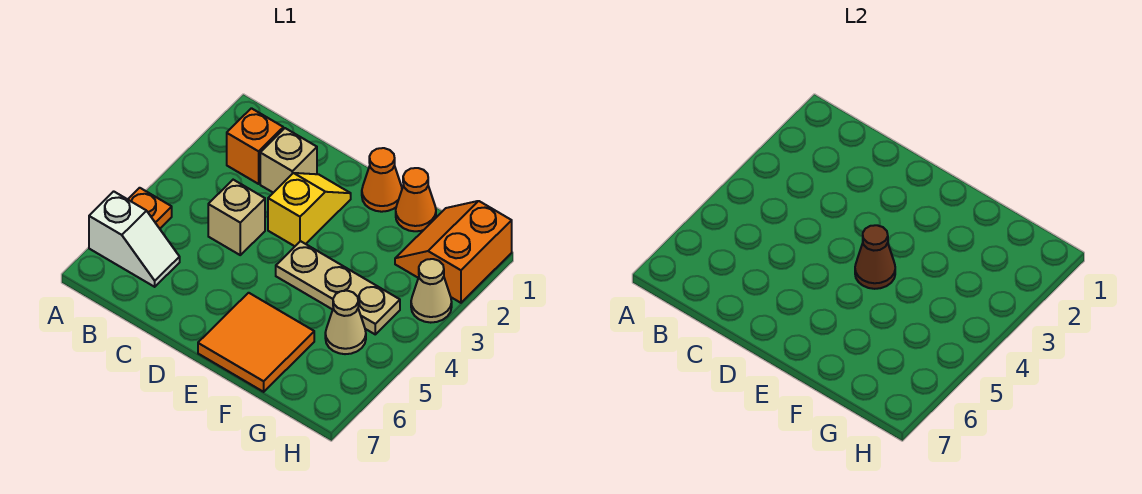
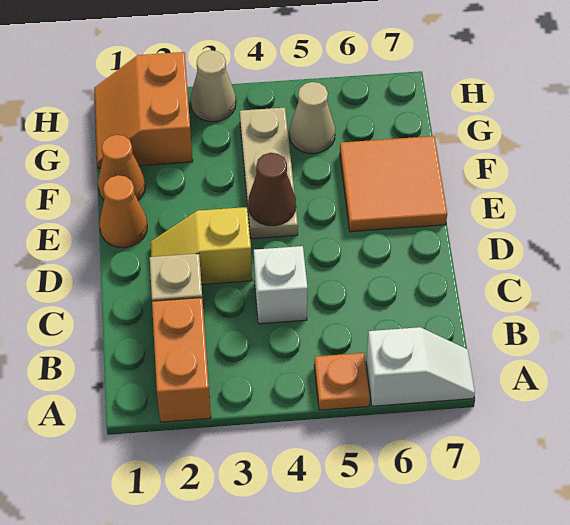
white slope A6:B6 level 1 top A -> white slope A6:A7 level 1 top 6
orange brick B2 level 1 -> orange brick A2:B2 level 1
tan brick C4 level 1 -> white brick C4 level 1
orange slope G1:H2 level 1 top H -> orange slope G1:H2 level 1 top 2

